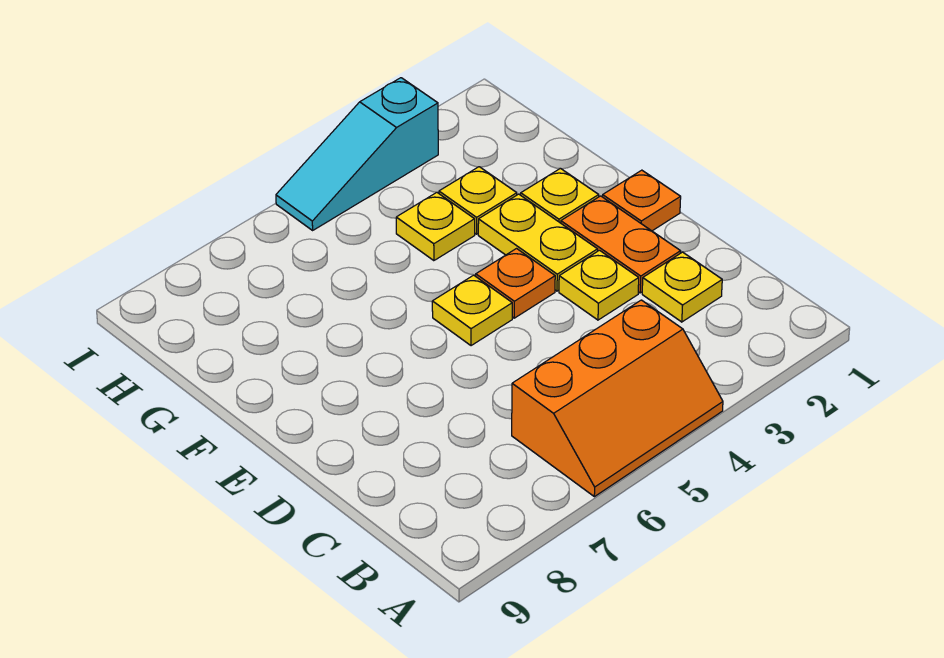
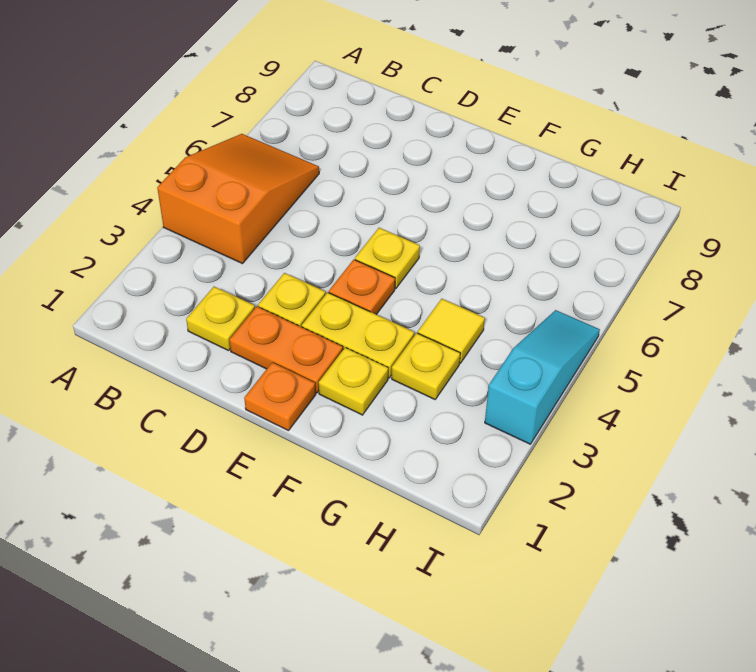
orange slope A4:B6 level 1 top B -> orange slope A4:B6 level 1 top 4
yellow plate G4 level 1 -> yellow tile G4 level 1

